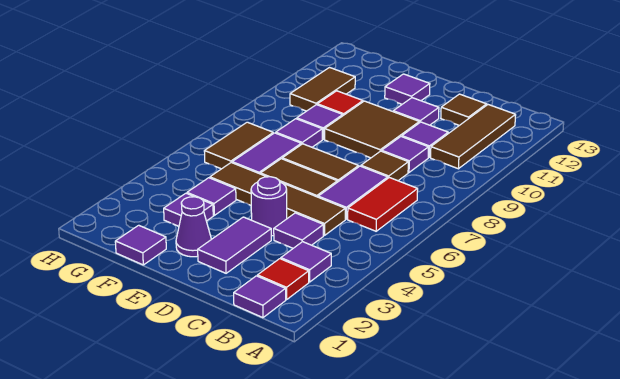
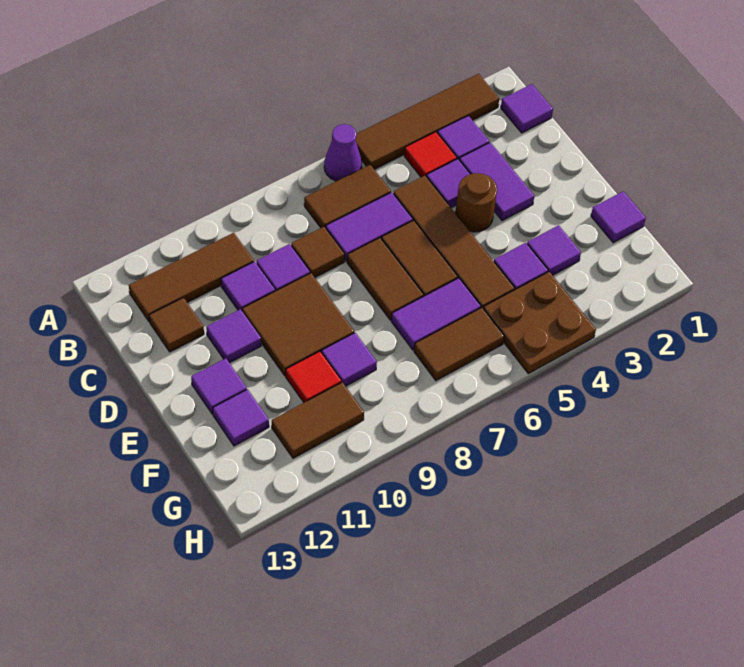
none -> brown tile A2:A5 level 1
red tile B2 level 1 -> red tile B4 level 1
red tile B6:B7 level 1 -> brown tile B6:B7 level 1
purple tile D2:D3 level 1 -> purple tile C3:D3 level 1
purple round brick D4 level 1 -> brown round brick D4 level 1
purple cone E2 level 1 -> purple cone A6 level 1
purple tile F8 level 1 -> purple tile F12 level 1
none -> brown plate G4:H5 level 1

